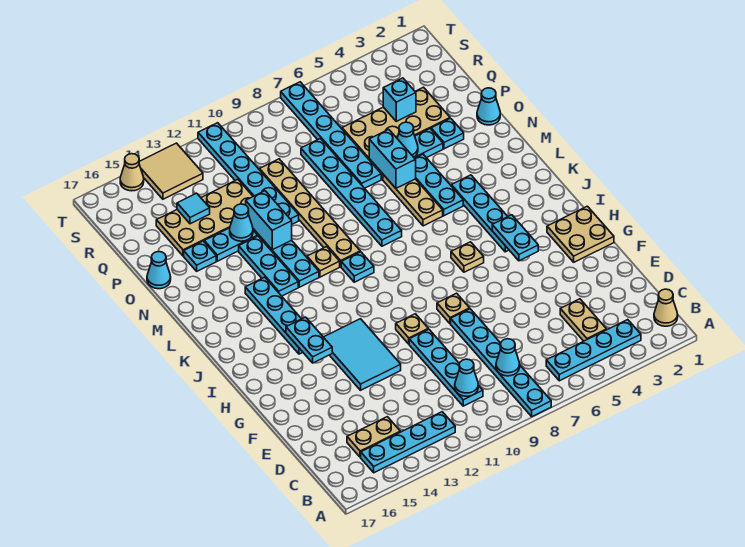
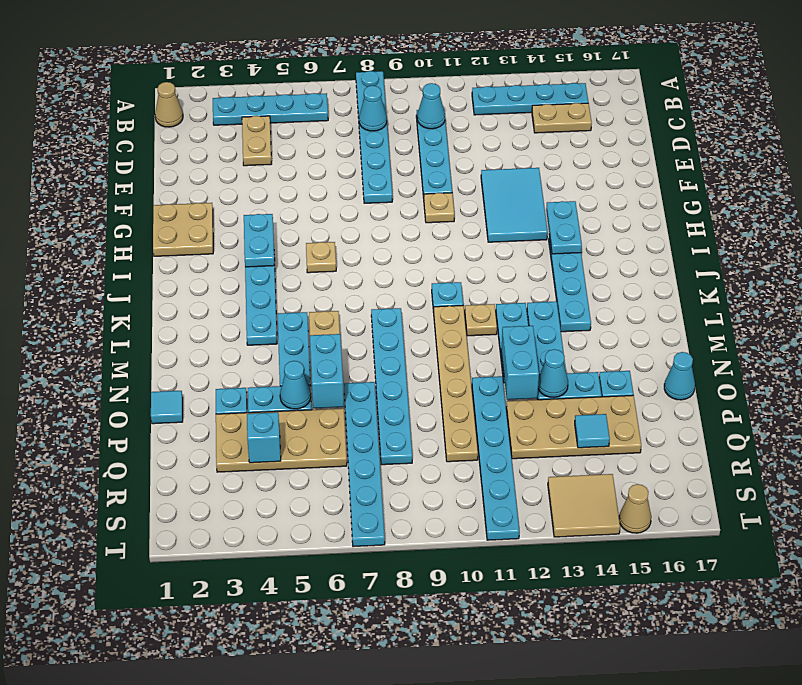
tan plate G8 level 1 -> none
cyan cone O1 level 1 -> cyan tile O1 level 1

